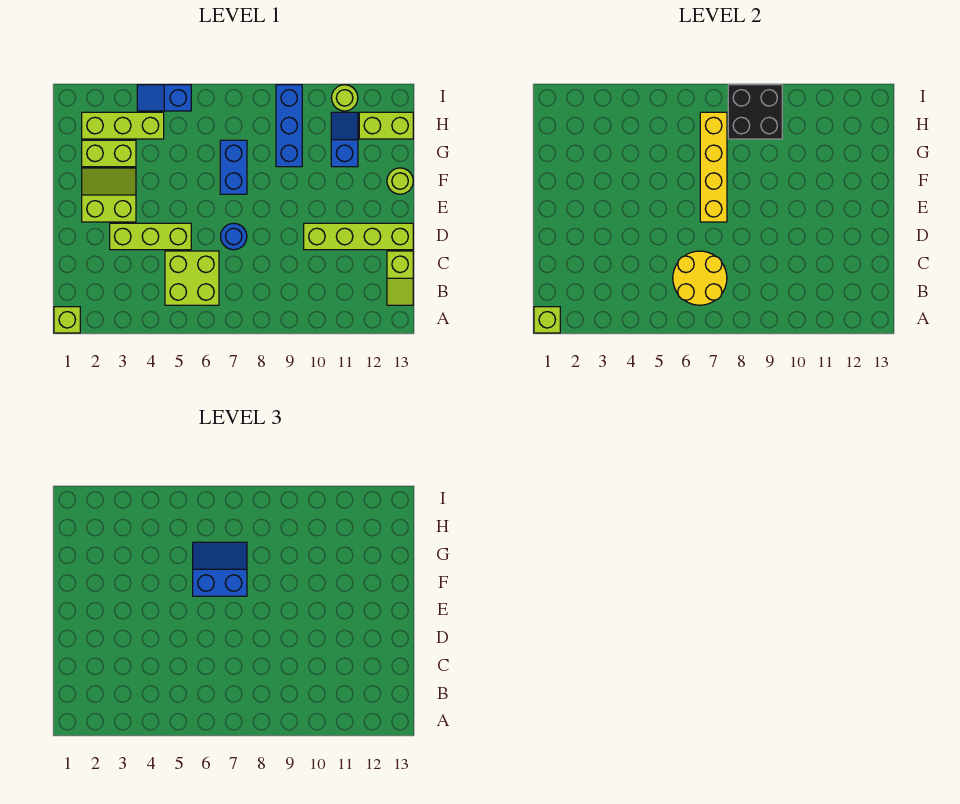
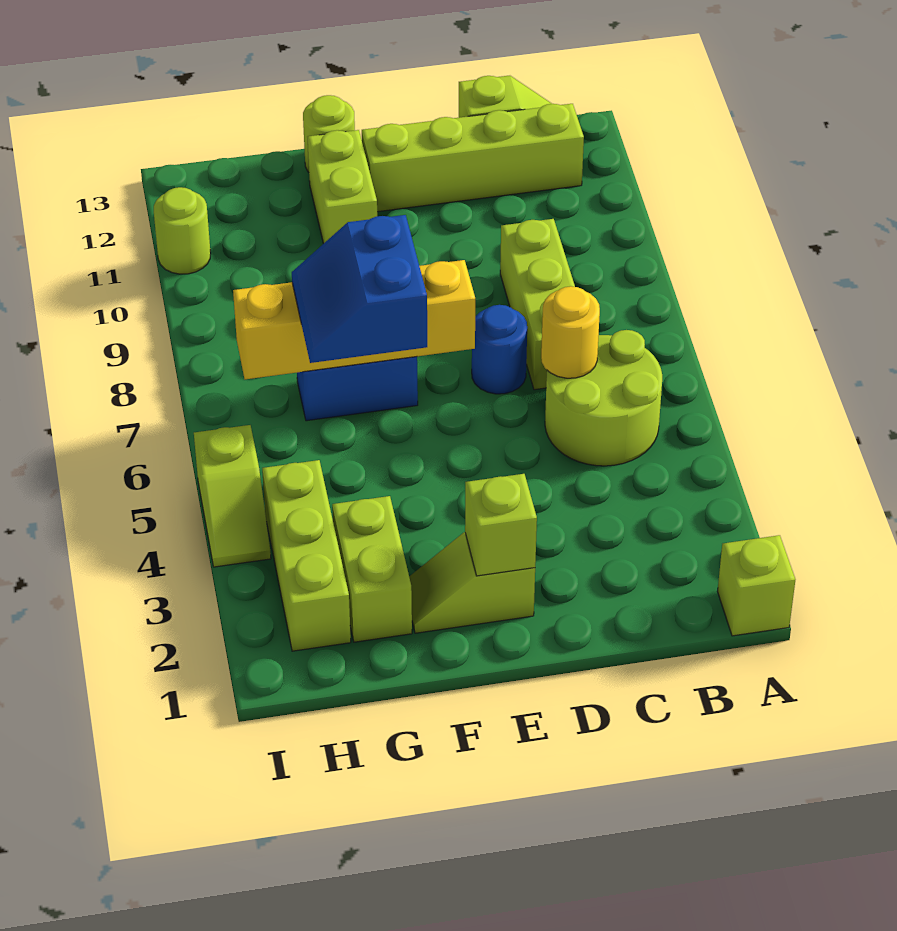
lime brick A1 level 2 -> lime brick E2 level 2
lime brick B5:C6 level 1 -> lime round brick B5:C6 level 1
yellow round brick B6:C7 level 2 -> yellow round brick C6 level 2
lime brick D3:D5 level 1 -> lime brick C7:C9 level 1
lime brick D10:D13 level 1 -> lime brick B12:E12 level 1
lime slope E2:F3 level 1 top E -> lime slope E2:F2 level 1 top E
blue brick G9:I9 level 1 -> none
blue slope G11:H11 level 1 top G -> none
black brick H8:I9 level 2 -> none
lime brick H12:H13 level 1 -> lime brick F11:F12 level 1
blue slope I4:I5 level 1 top 5 -> lime slope I4:I5 level 1 top 5

